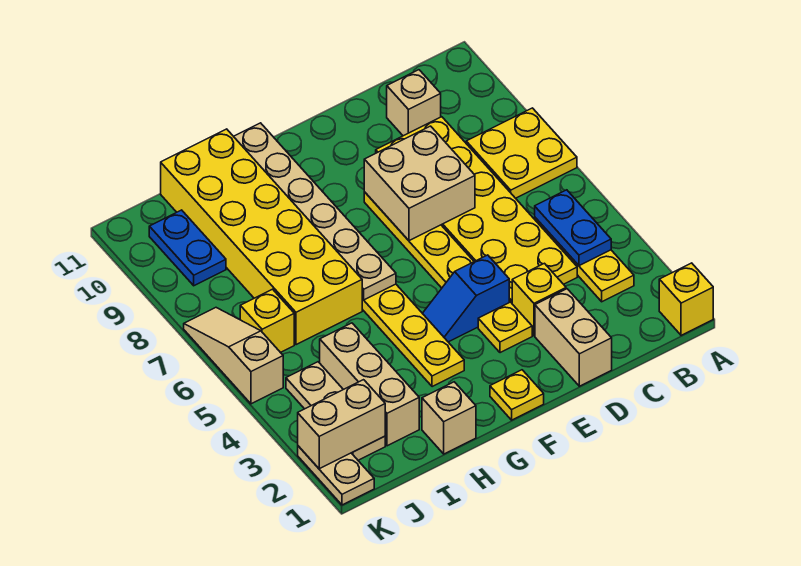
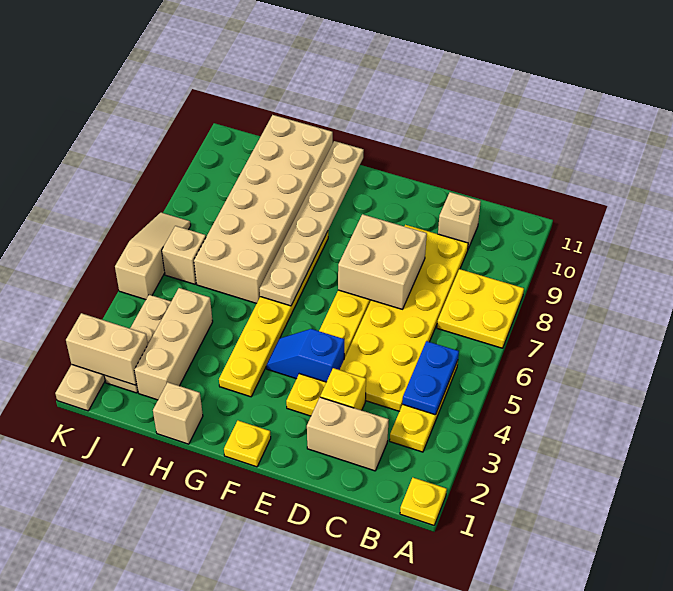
yellow brick A1 level 1 -> yellow plate A1 level 1
tan brick D1:D2 level 1 -> tan brick C2:D2 level 1
yellow brick H6:I11 level 1 -> tan brick H6:I11 level 1
yellow brick J6 level 1 -> tan brick J6 level 1
blue plate J9:J10 level 1 -> none

